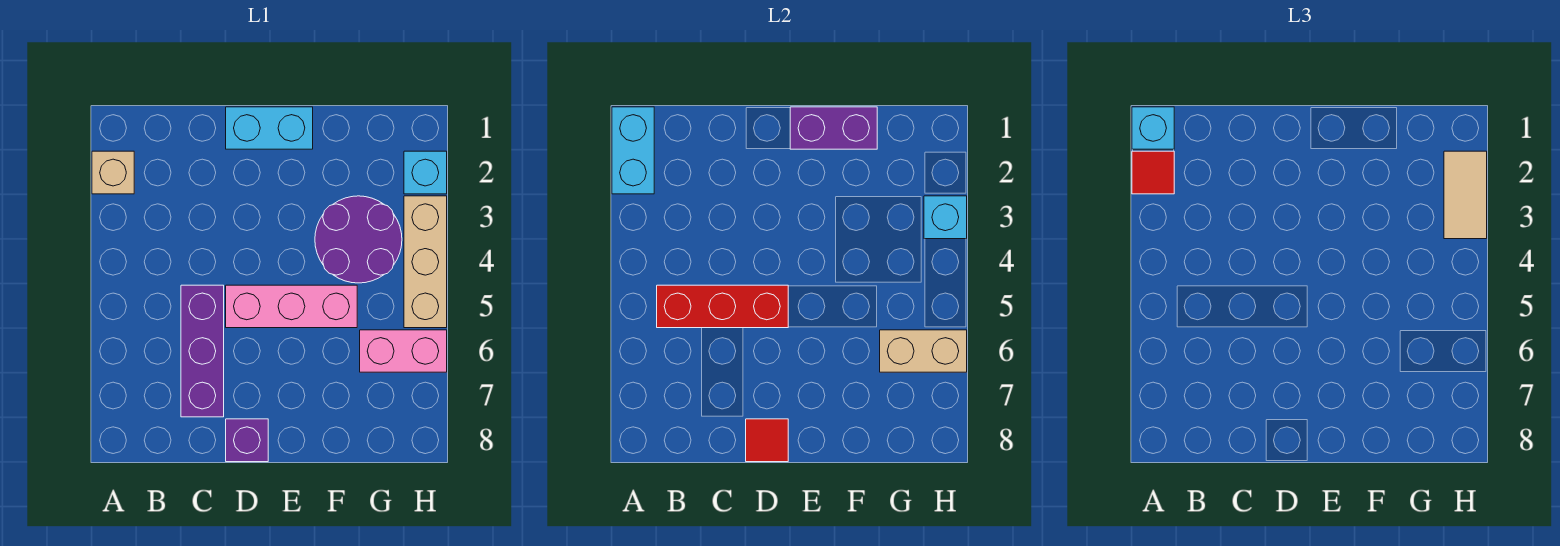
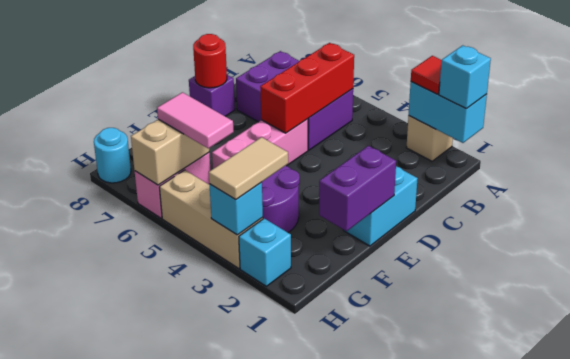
purple brick C5:C7 level 1 -> purple brick B5:C7 level 1
red tile D8 level 2 -> red round brick D8 level 2
none -> pink tile G5:G6 level 3
tan tile H2:H3 level 3 -> tan tile G3:H3 level 3
none -> cyan round brick H8 level 1

